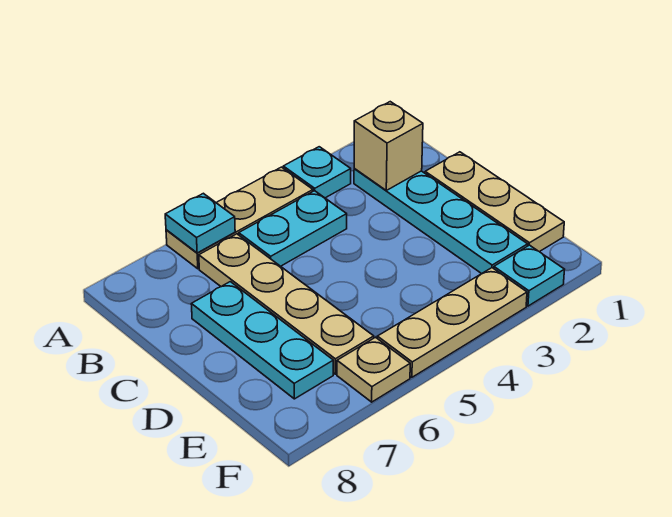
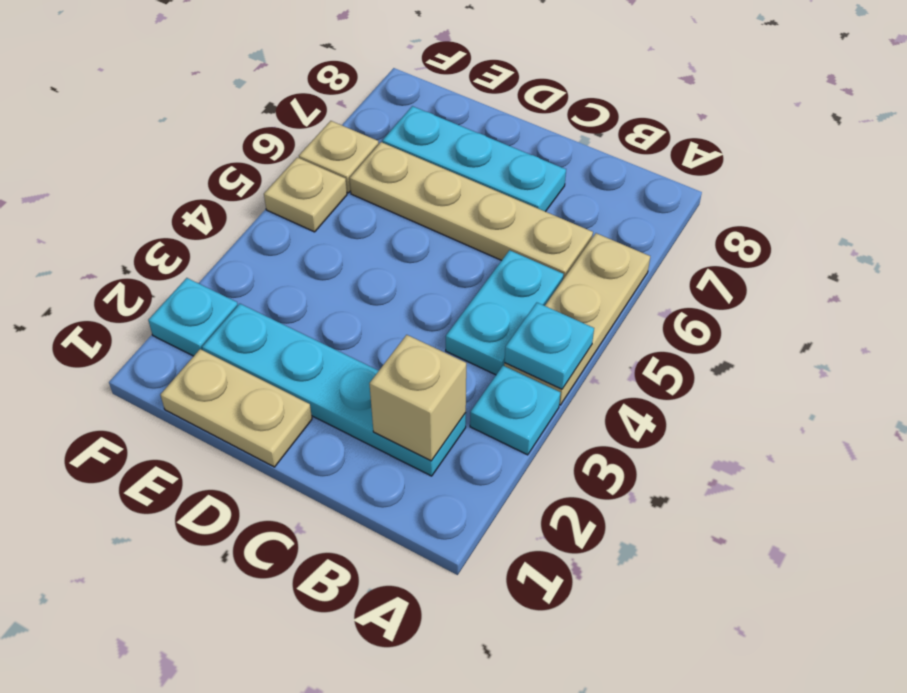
cyan plate A6 level 2 -> cyan plate A4 level 2
tan plate C1:E1 level 1 -> tan plate D1:E1 level 1
tan plate F3:F5 level 1 -> tan plate F5 level 1

